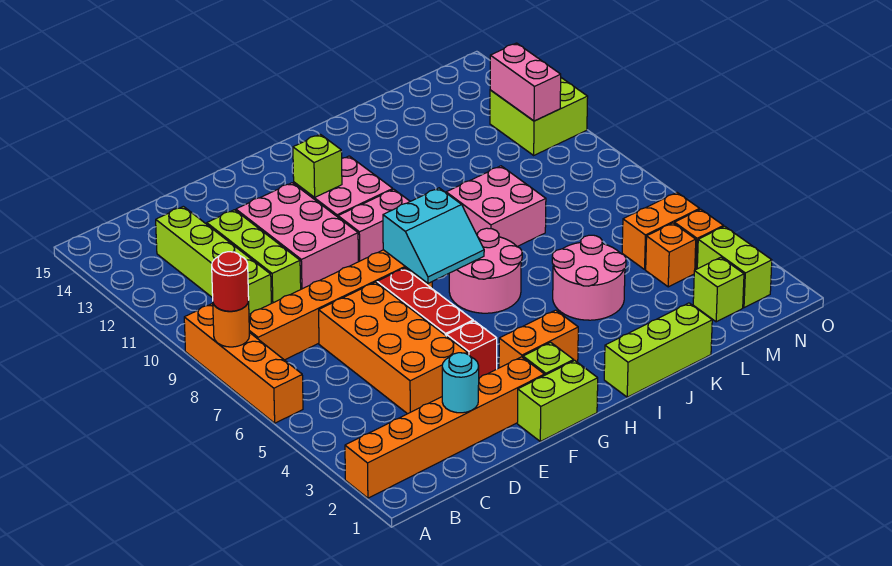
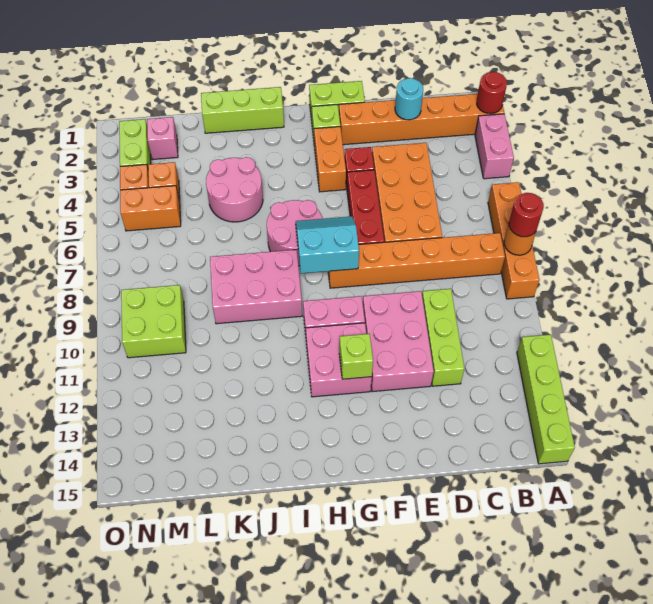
none -> red round brick A2 level 2
lime brick C10:C13 level 1 -> lime brick A12:A15 level 1
orange brick G3:H3 level 1 -> orange brick G3:G4 level 1
pink brick J8:K9 level 1 -> pink brick I8:K9 level 1
lime brick M2 level 1 -> pink brick M2 level 1
lime brick N11:O12 level 1 -> lime brick M9:N10 level 1
pink brick N11:N12 level 2 -> pink brick A3:A4 level 1

